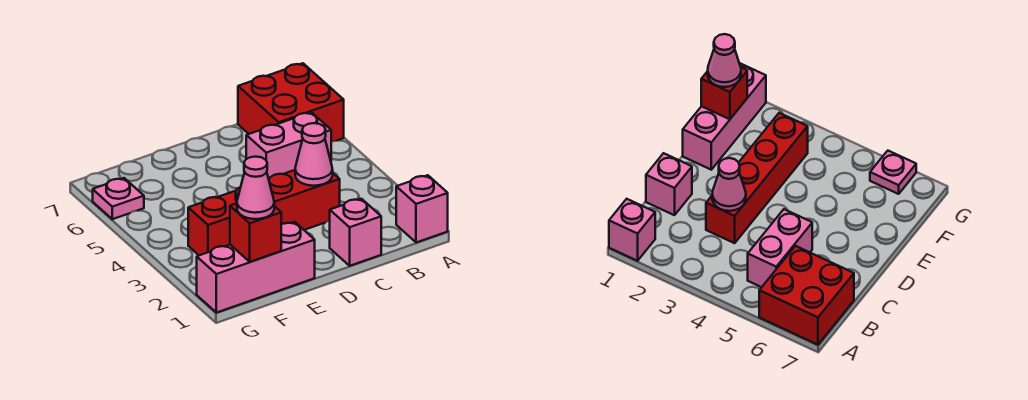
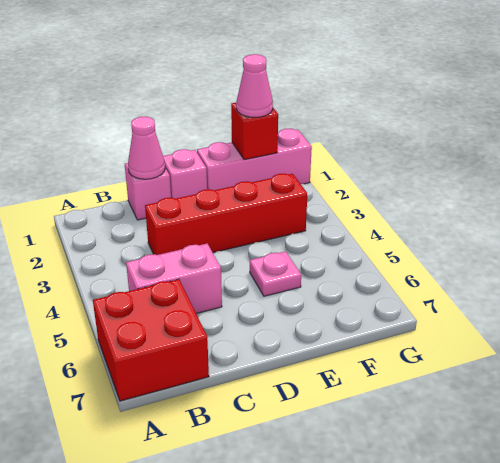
pink brick A1 level 1 -> pink brick D1 level 1
pink cone C3 level 2 -> pink cone C1 level 2
pink plate G6 level 1 -> pink plate E5 level 1

